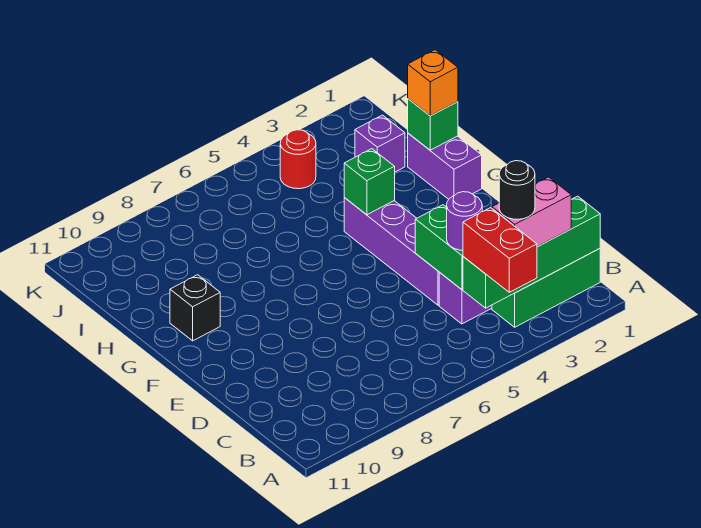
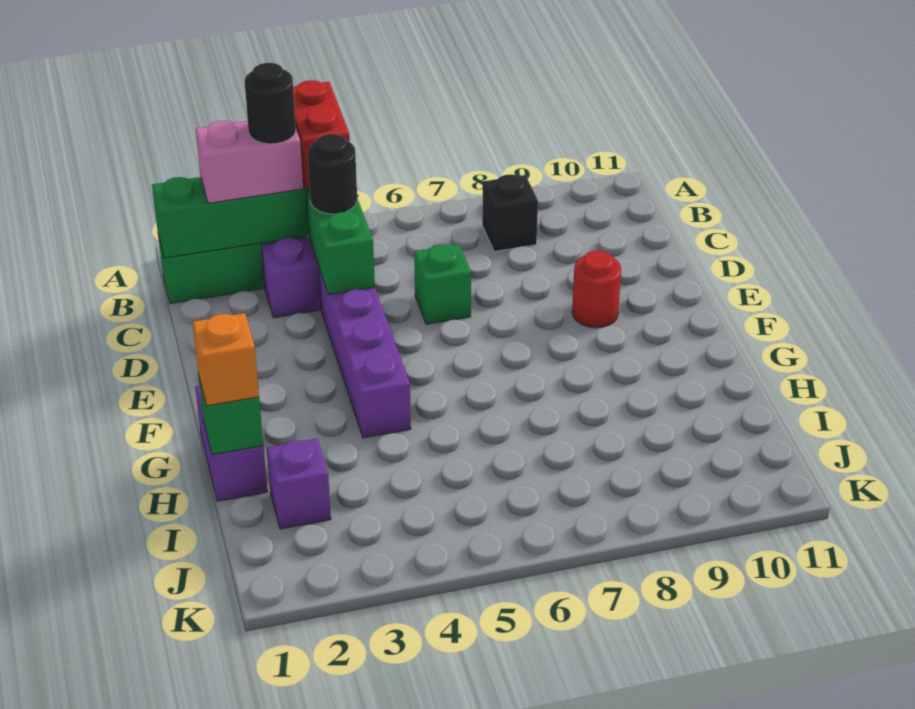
purple round brick C4 level 3 -> black round brick C4 level 3
green brick G4 level 2 -> green brick D6 level 1
black brick G10 level 1 -> black brick B8 level 1
red round brick J4 level 1 -> red round brick E9 level 1

